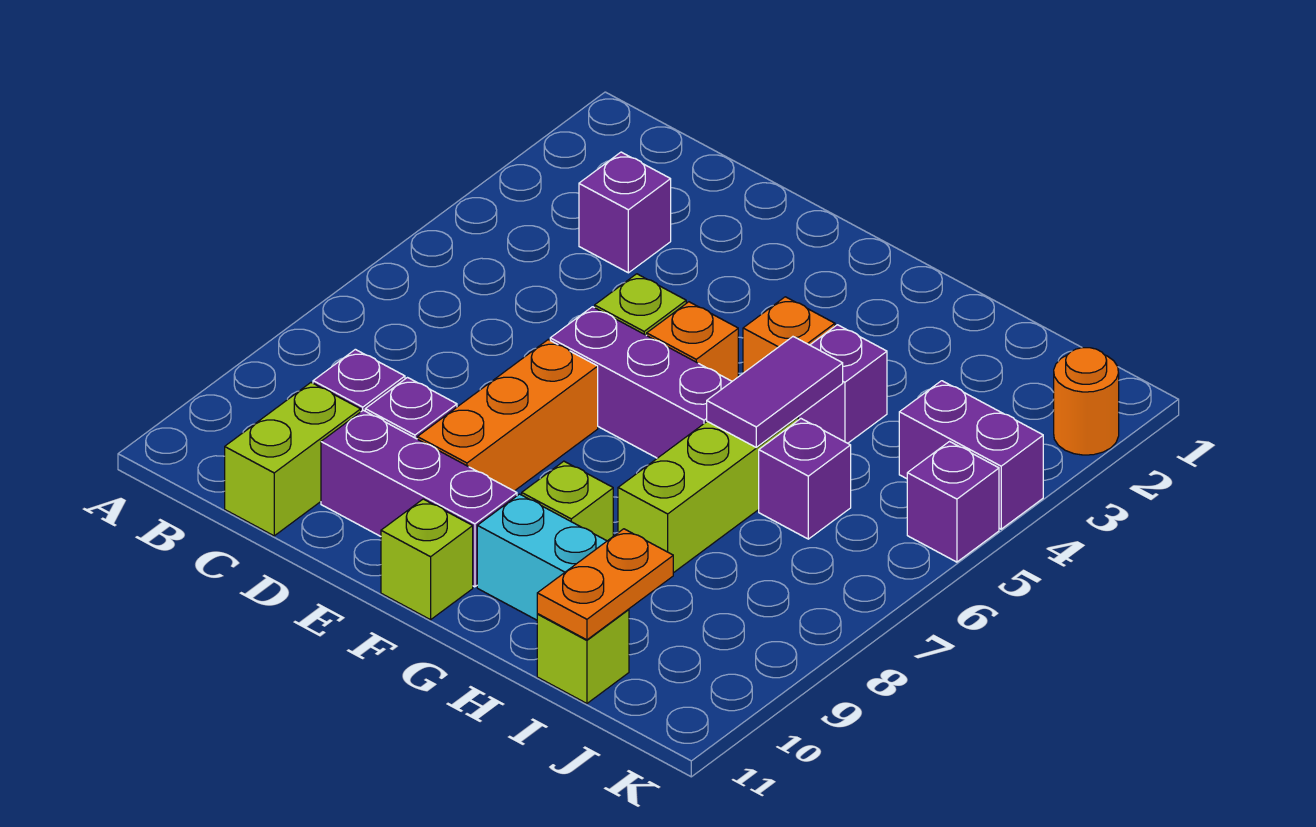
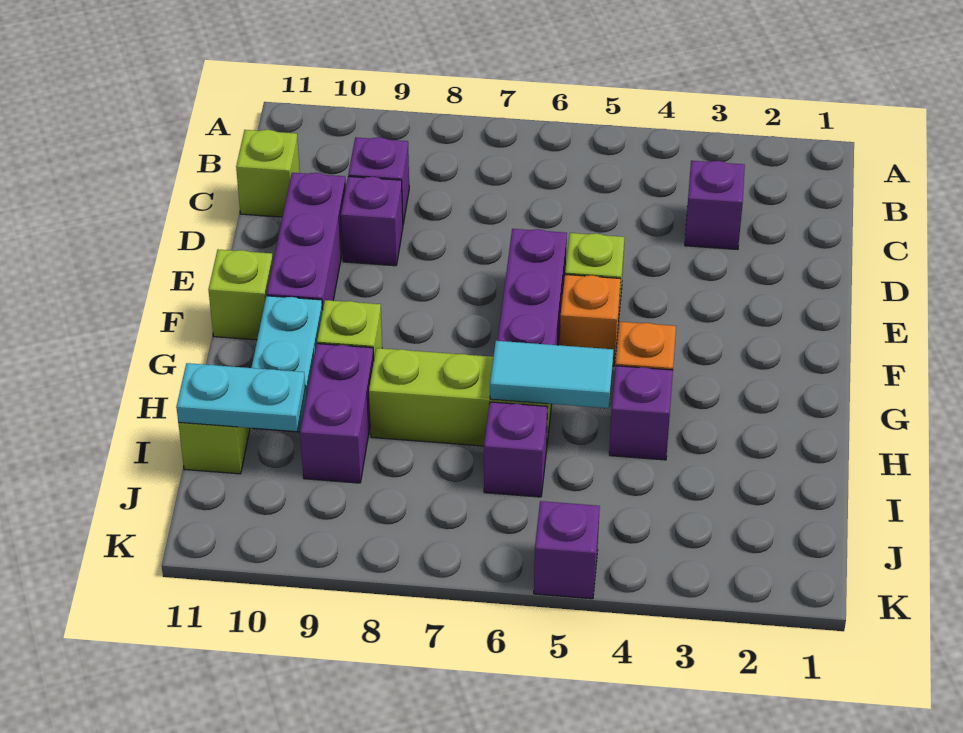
lime brick C10:C11 level 1 -> lime brick C11 level 1
orange brick E7:E9 level 1 -> none
purple tile H5:H6 level 2 -> cyan tile H5:H6 level 2
orange plate I10:I11 level 2 -> cyan plate I10:I11 level 2
purple brick J4:K4 level 1 -> purple brick H9:I9 level 1
orange round brick K2 level 1 -> none

